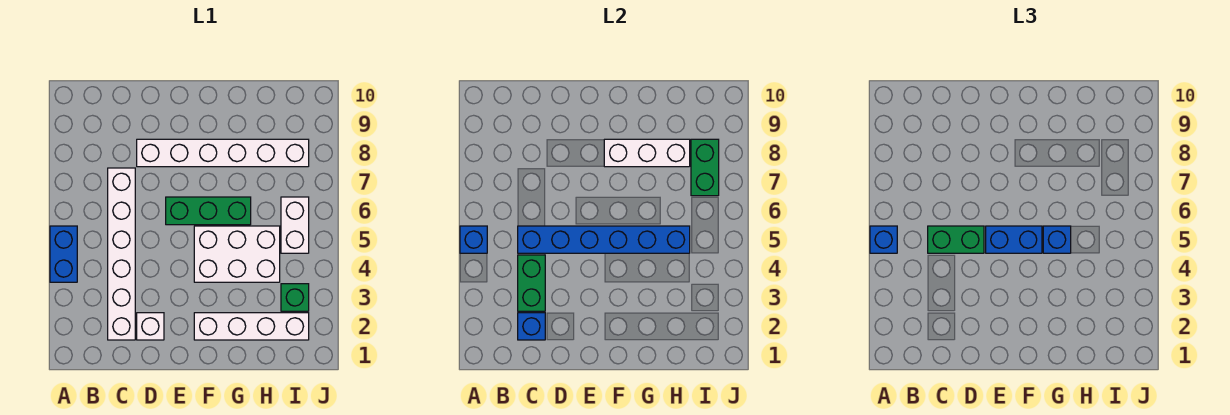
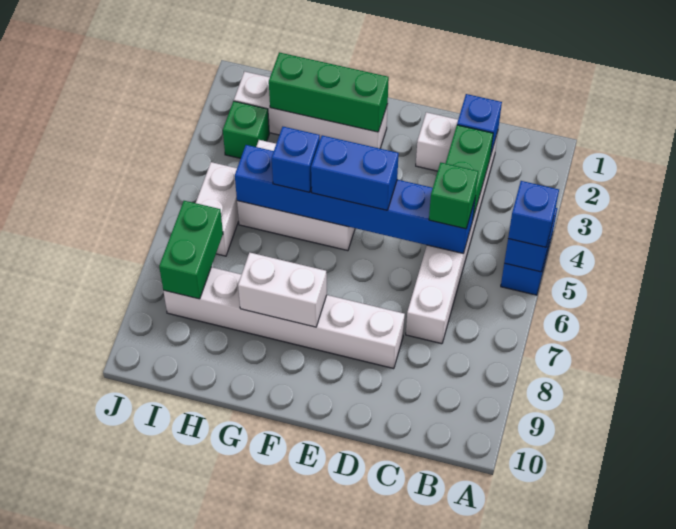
green brick C5:D5 level 3 -> green brick C5 level 3
green brick E6:G6 level 1 -> green brick F2:H2 level 2
white brick F8:H8 level 2 -> white brick F8:G8 level 2

